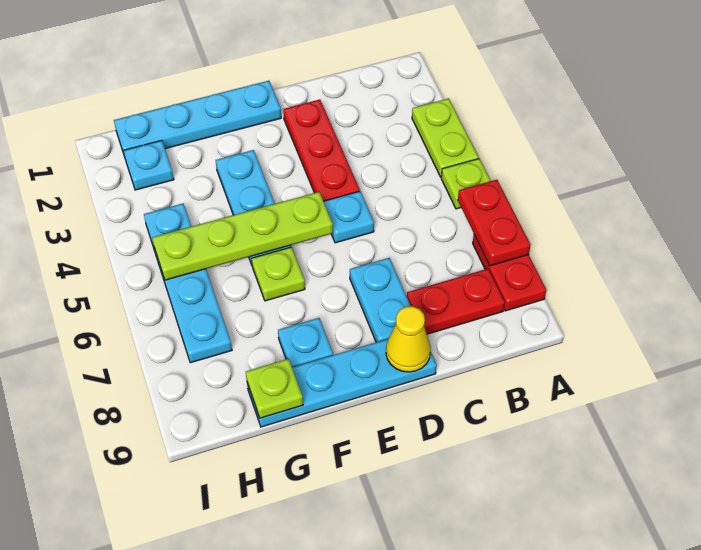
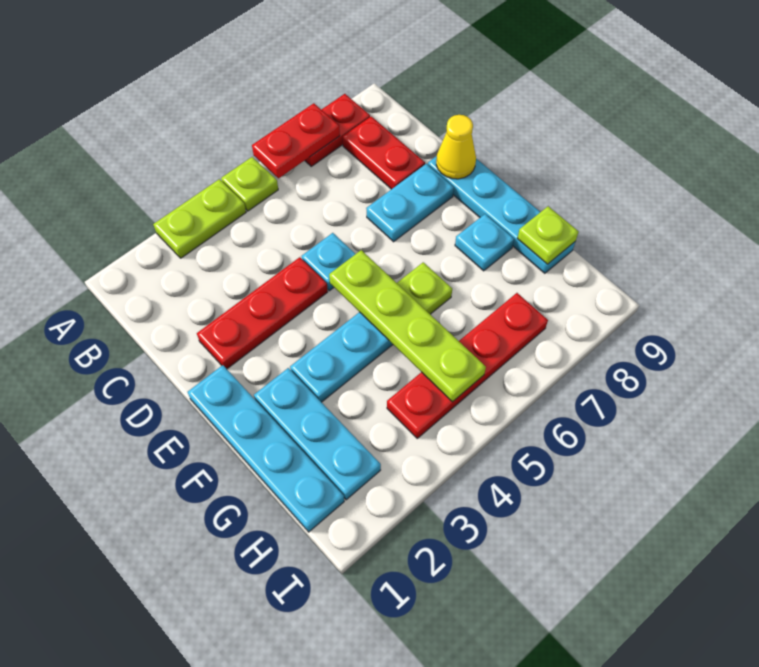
cyan plate H2 level 1 -> cyan plate F2:H2 level 1
cyan plate H4:H7 level 1 -> red plate H4:H7 level 1

